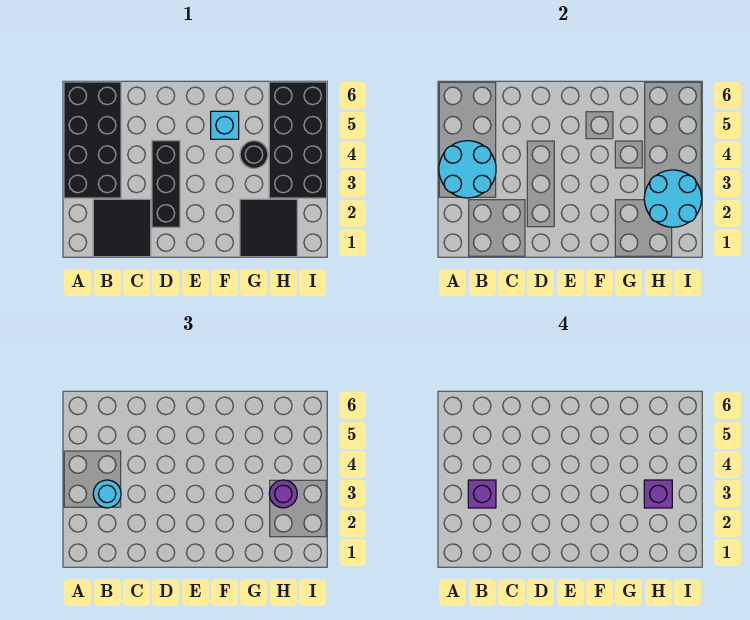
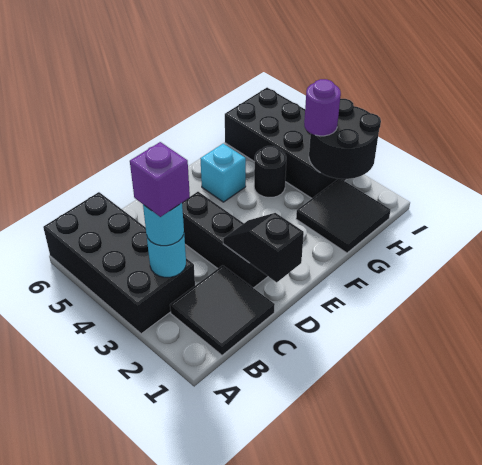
cyan round brick A3:B4 level 2 -> cyan round brick B3 level 2
none -> black slope D1:D2 level 2 top 1
cyan round brick H2:I3 level 2 -> black round brick H2:I3 level 2
purple brick H3 level 4 -> none

